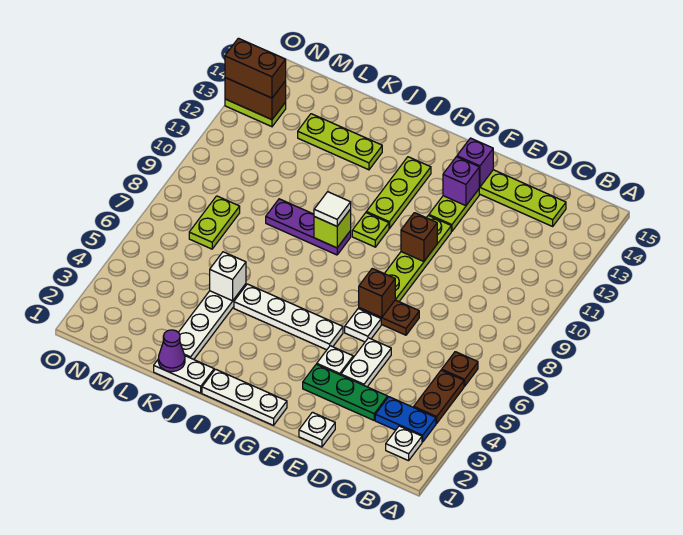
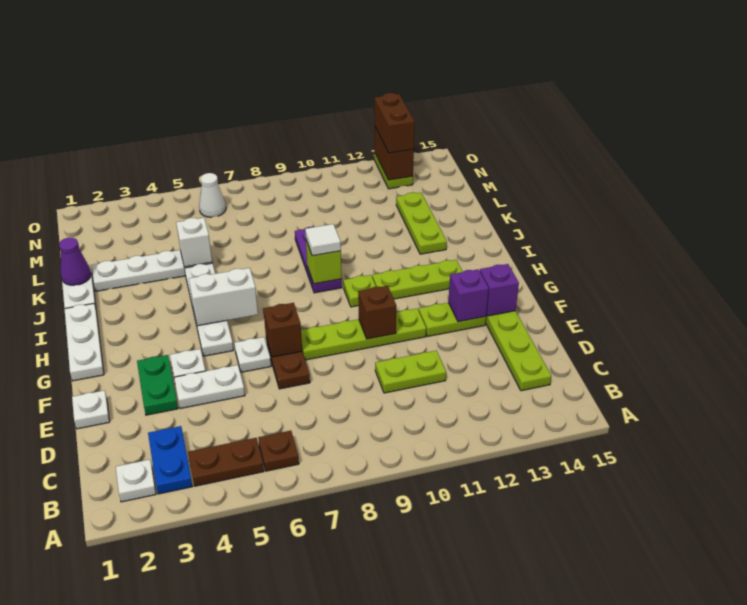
green plate D3:F3 level 1 -> green plate E3:F3 level 1
none -> white brick H5:H6 level 2
lime plate M7:M8 level 1 -> lime plate D10:D11 level 1
none -> white cone N6 level 1

